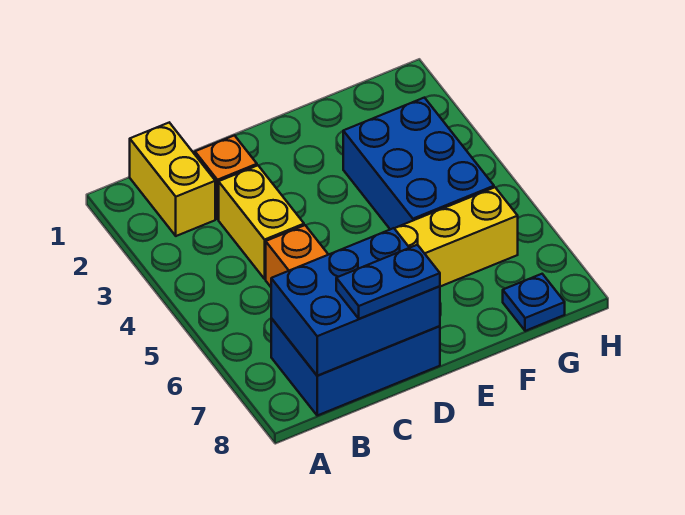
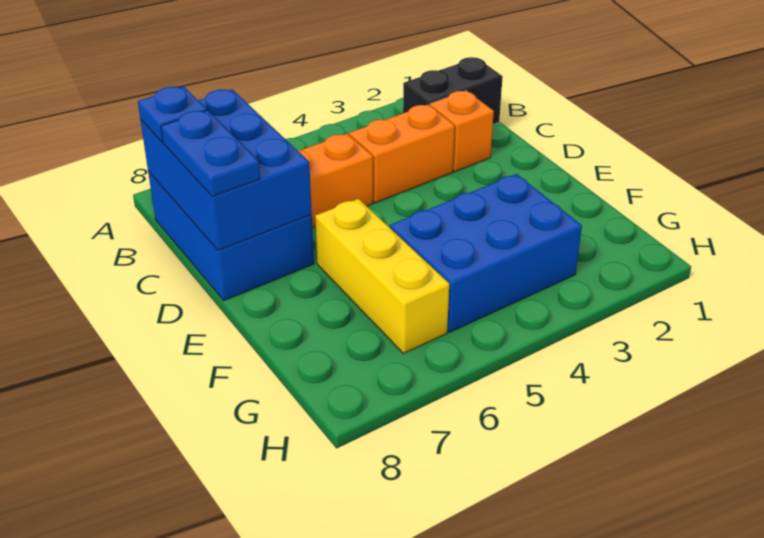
yellow brick B1:B2 level 1 -> black brick B1:B2 level 1
yellow brick C3:C4 level 1 -> orange brick C3:C4 level 1
blue plate G8 level 1 -> blue plate B8 level 3

